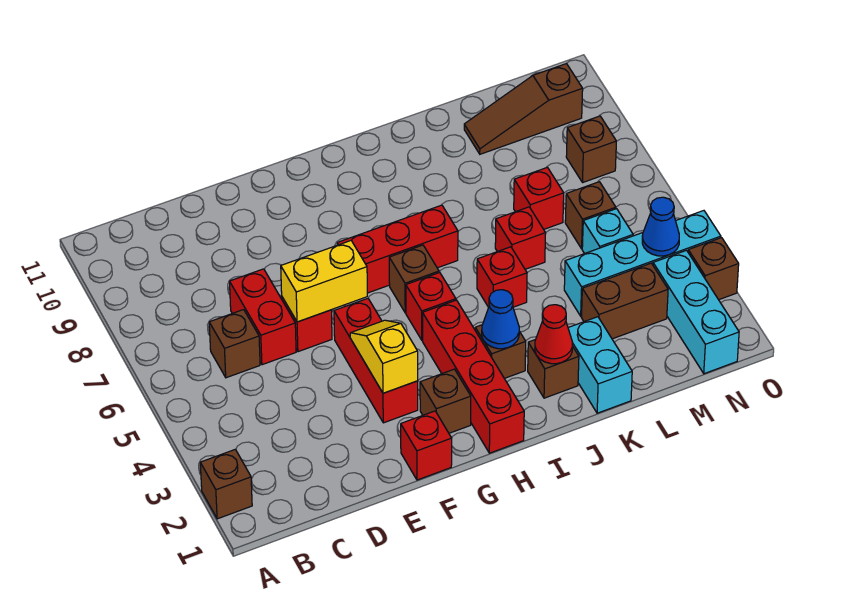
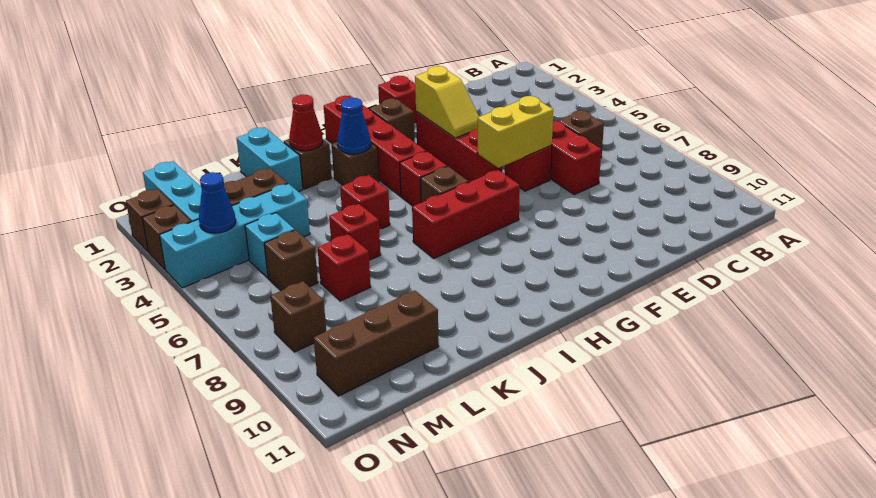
brown brick A2 level 1 -> brown brick O2 level 1
brown slope L10:N10 level 1 top N -> brown brick L10:N10 level 1

